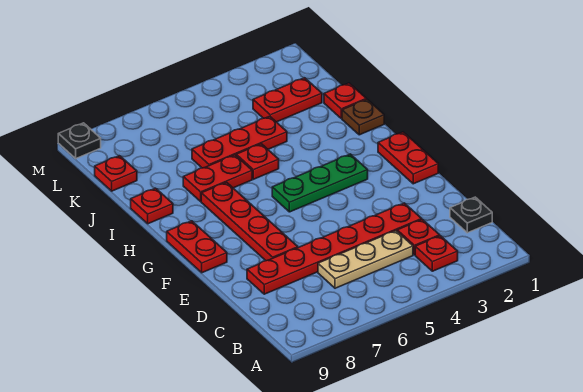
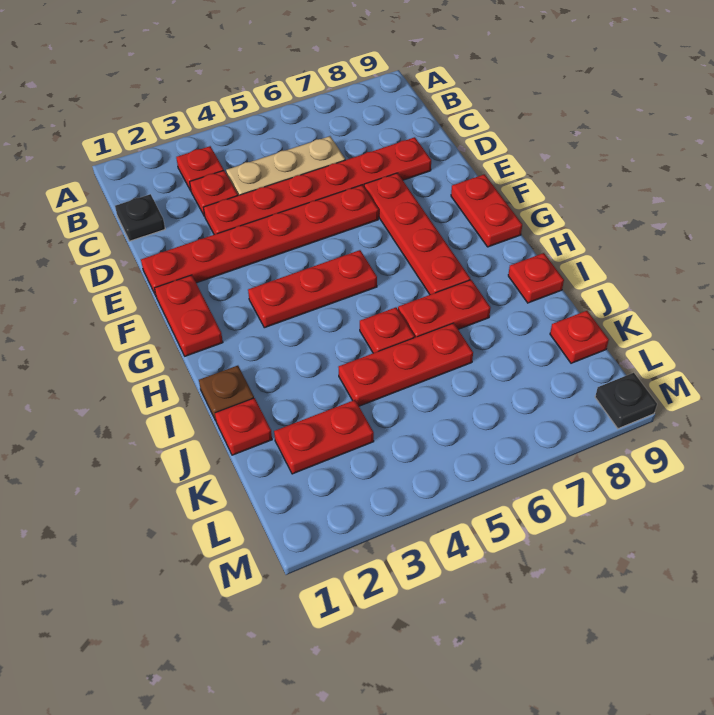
none -> red plate E1:E6 level 1
green plate G3:G5 level 1 -> red plate G3:G5 level 1

